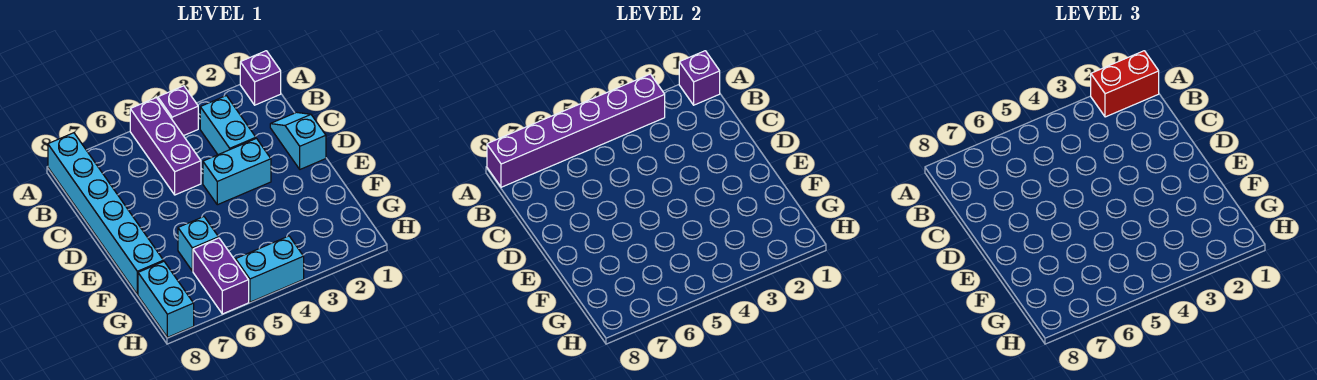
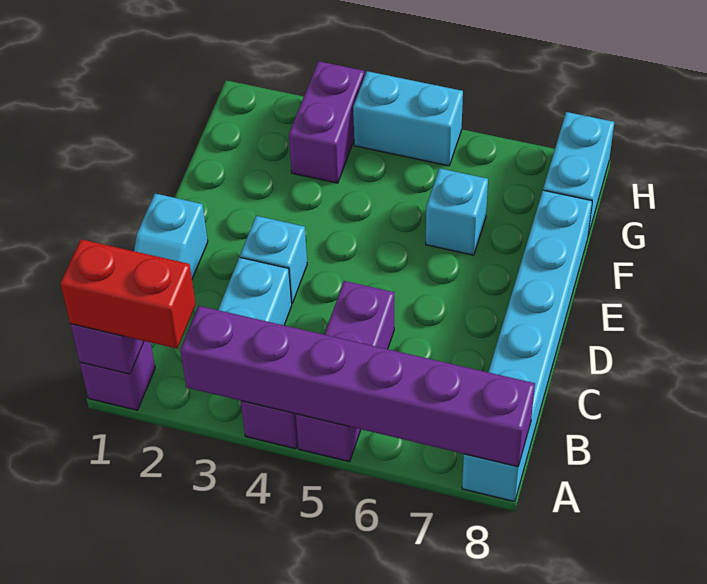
cyan brick D3:D4 level 1 -> cyan brick D3 level 1
purple brick G6:H6 level 1 -> purple brick G3:H3 level 1

